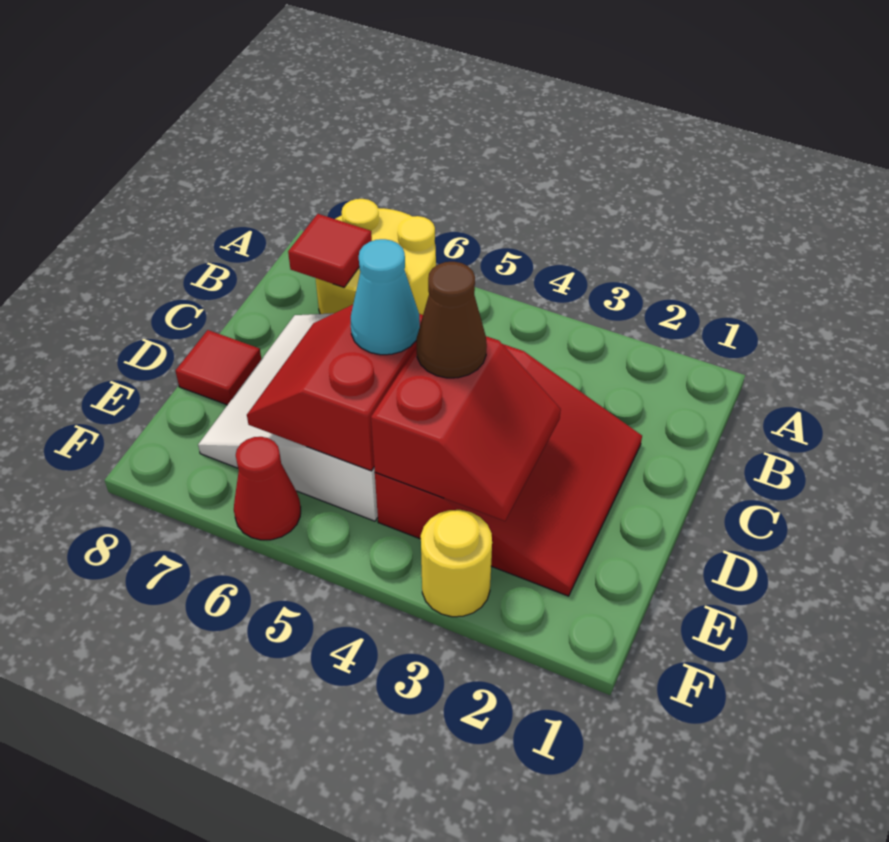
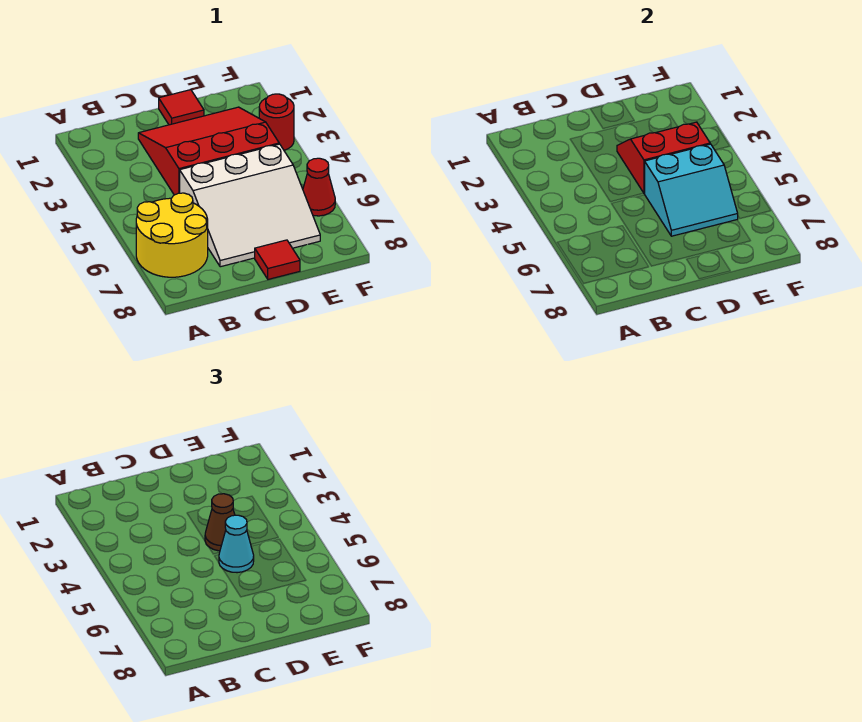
red tile B7 level 2 -> red tile D1 level 1
red slope D5:E6 level 2 top 5 -> cyan slope D5:E6 level 2 top 5
yellow round brick F3 level 1 -> red round brick F3 level 1

